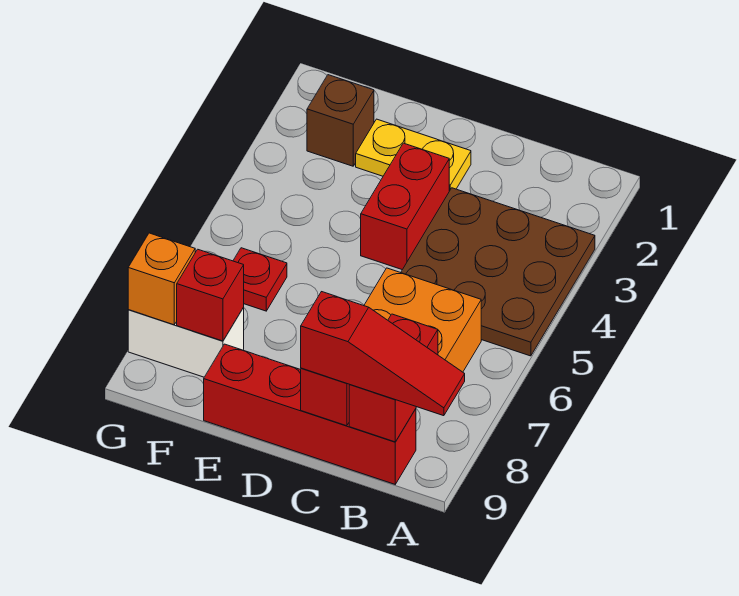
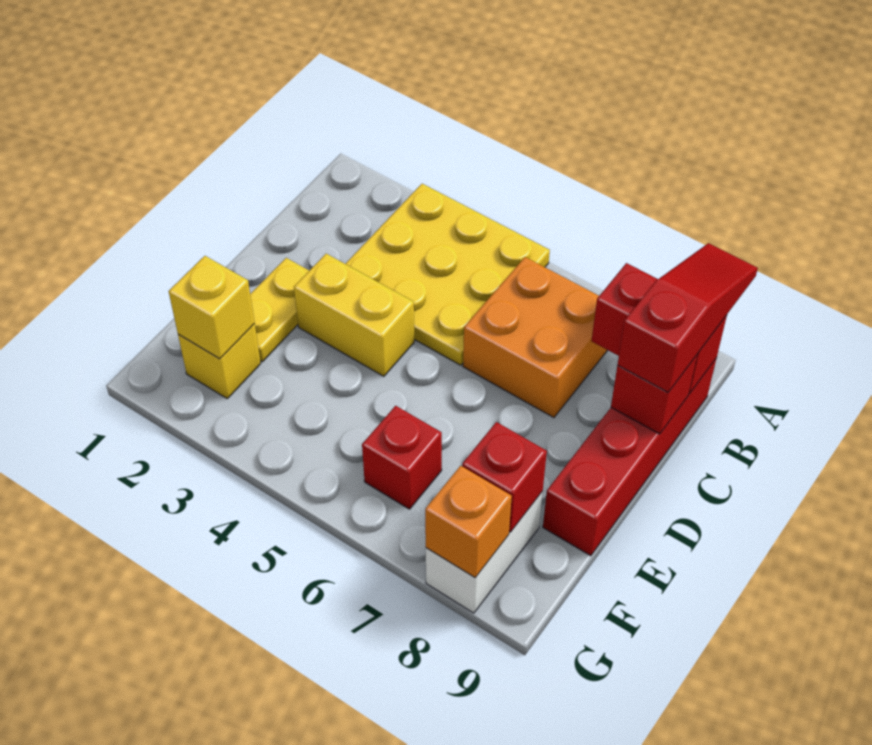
brown plate A3:C5 level 1 -> yellow plate A3:C5 level 1
red brick D3:D4 level 1 -> yellow brick D3:D4 level 1
brown brick F2 level 1 -> yellow brick F2 level 1
none -> yellow brick F2 level 2
red plate F6 level 1 -> red brick F6 level 1

